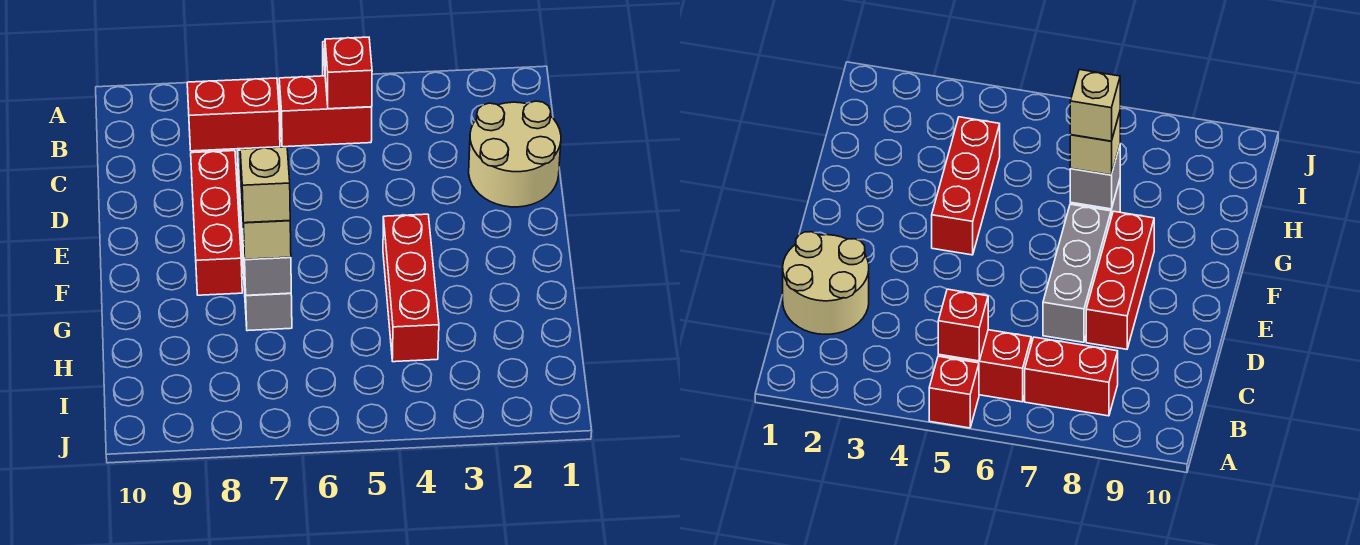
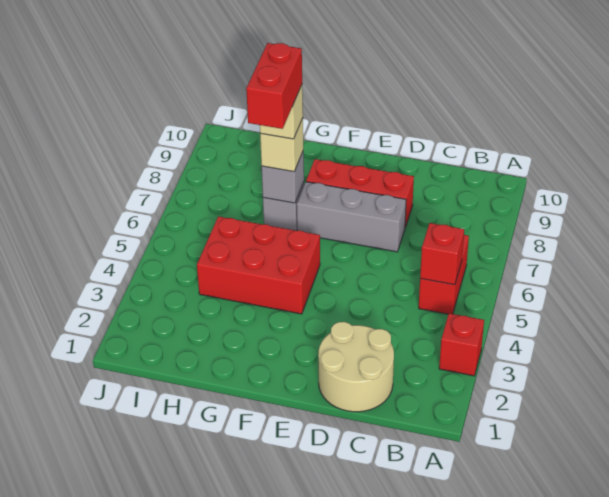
red brick A5 level 1 -> red brick A3 level 1
red brick B7:B8 level 1 -> red brick G6:G7 level 5
red brick F4:H4 level 1 -> red brick F4:H5 level 1

